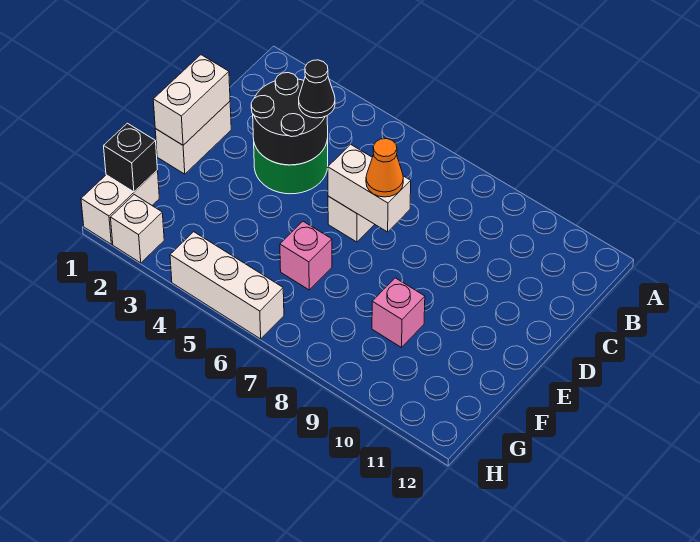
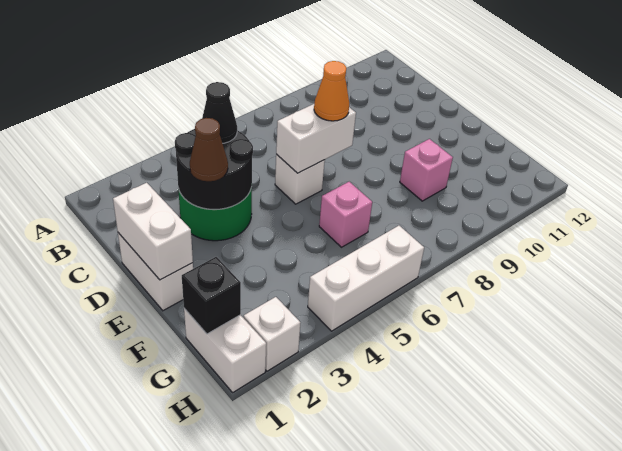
none -> brown cone D3 level 3

